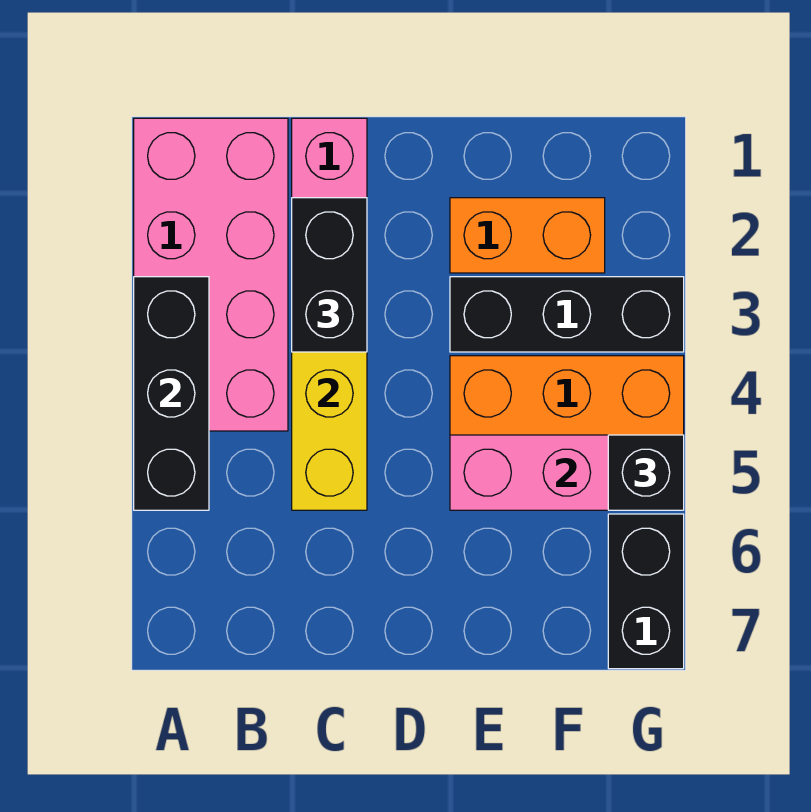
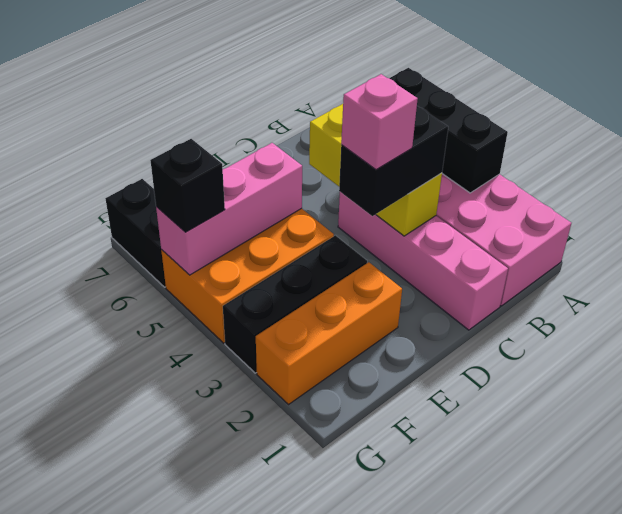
black brick C2:C3 level 3 -> black brick C3:D3 level 3
none -> pink brick D3 level 4
orange brick E2:F2 level 1 -> orange brick E2:G2 level 1

